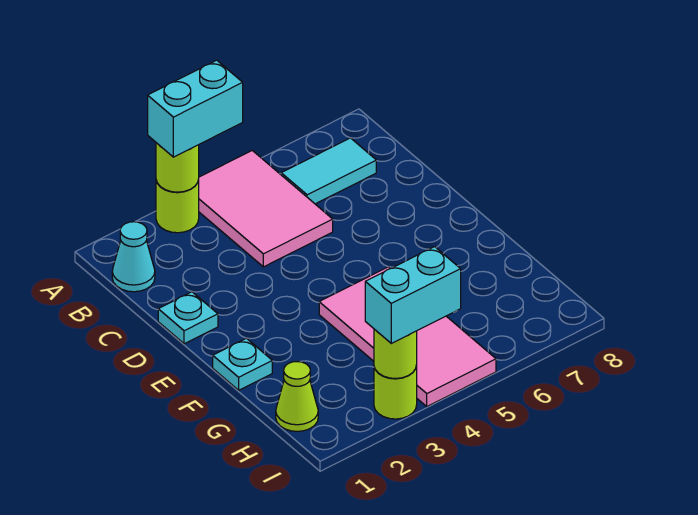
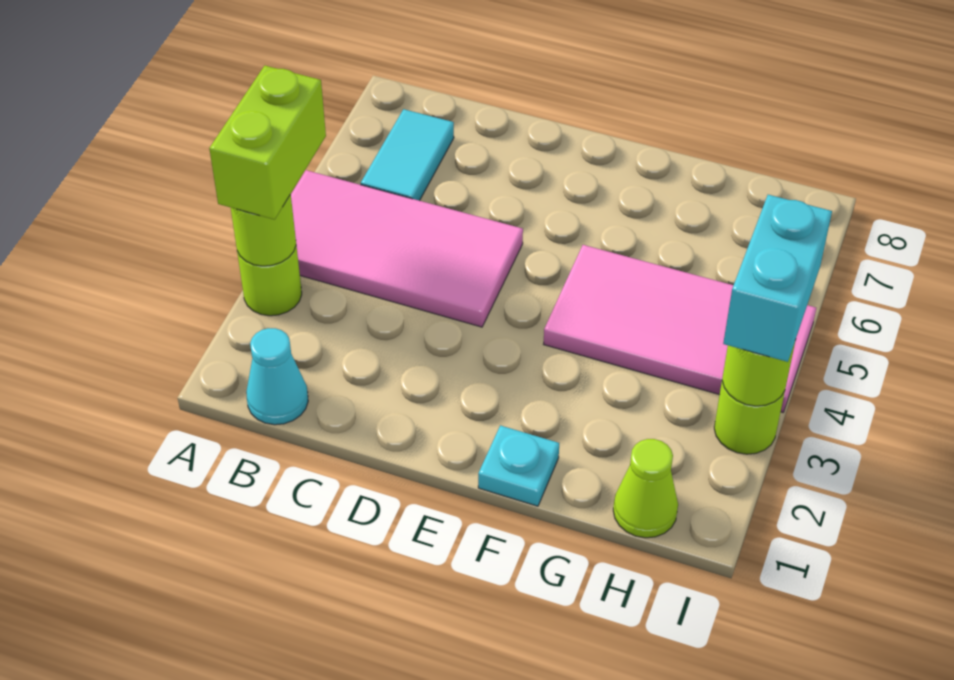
cyan brick A3:A4 level 3 -> lime brick A3:A4 level 3
pink tile A4:C5 level 1 -> pink tile A4:D5 level 1
cyan plate D1 level 1 -> none

